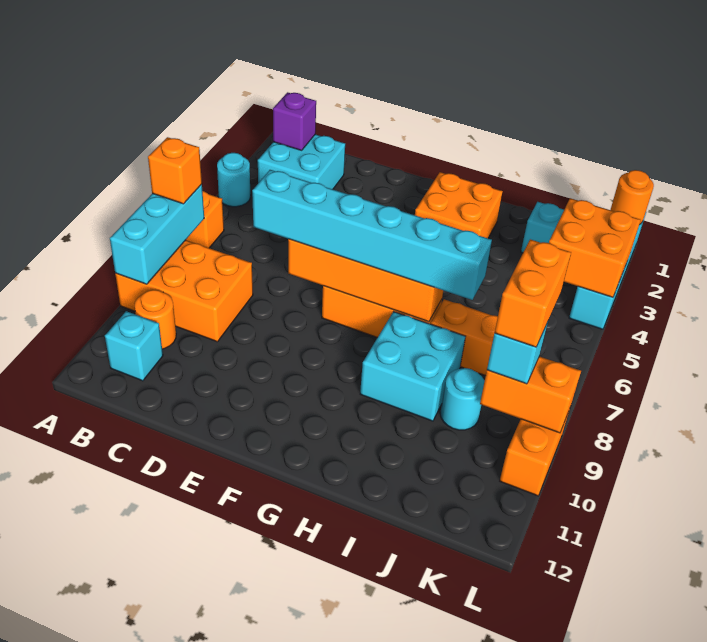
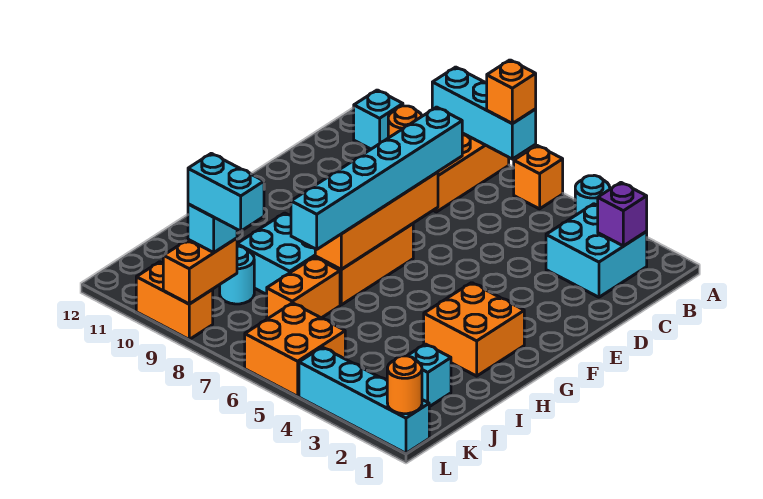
orange brick K3:L4 level 2 -> orange brick K5:L6 level 1
orange brick K8:K9 level 4 -> cyan brick K8:K9 level 4

